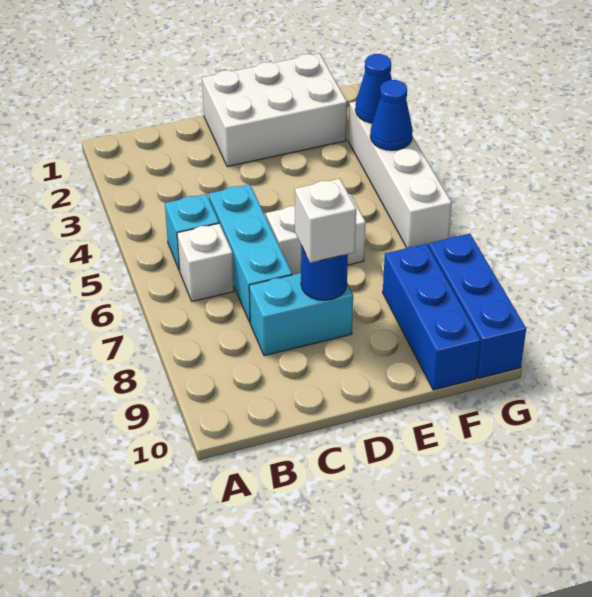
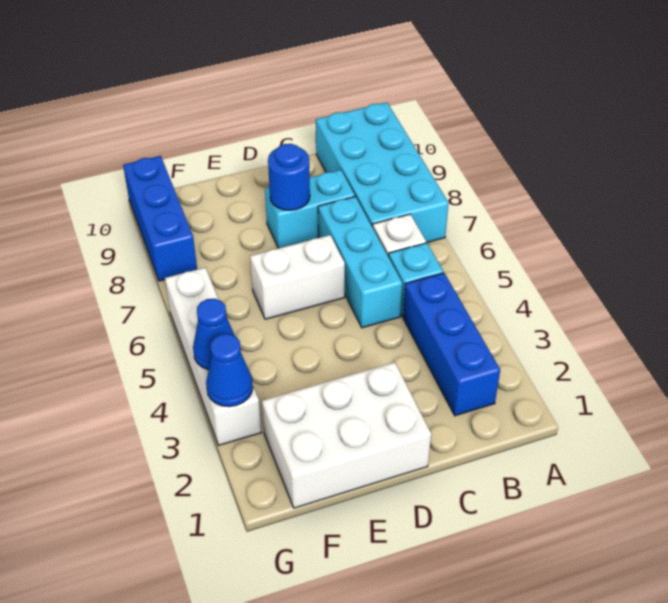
none -> cyan brick A7:B10 level 1
white brick D8 level 3 -> none
blue brick F8:F10 level 1 -> blue brick B2:B4 level 1

